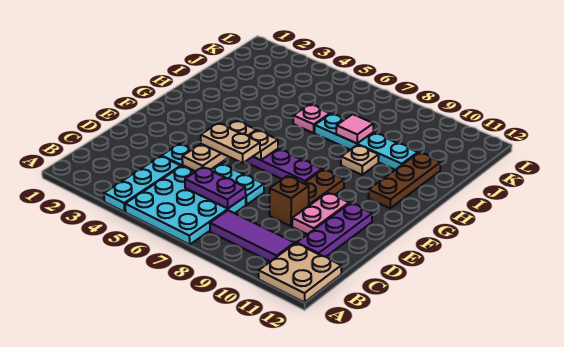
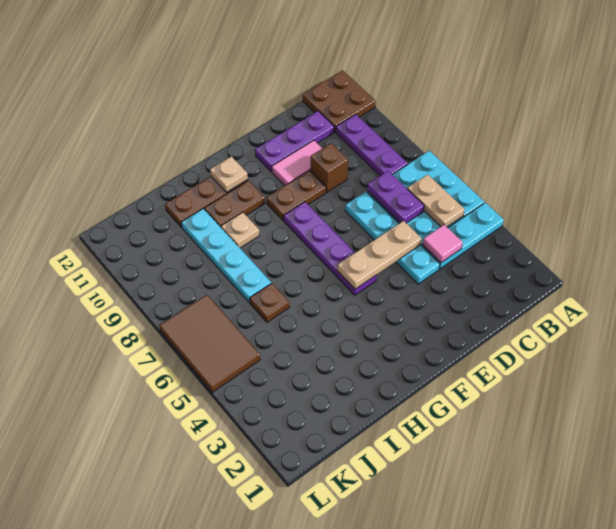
tan plate A11:B12 level 1 -> brown plate A11:B12 level 1
purple tile B8:B10 level 1 -> purple plate B8:B10 level 1
pink plate D10:E10 level 1 -> pink tile D10:E10 level 1
tan plate E5:E6 level 3 -> tan plate B5:B6 level 2
tan plate F6 level 2 -> tan plate G11 level 2
none -> brown plate G10:H10 level 1
pink plate I6 level 1 -> brown plate I6 level 1
pink tile I8 level 2 -> pink tile C4 level 2
none -> brown tile K5:L7 level 1

